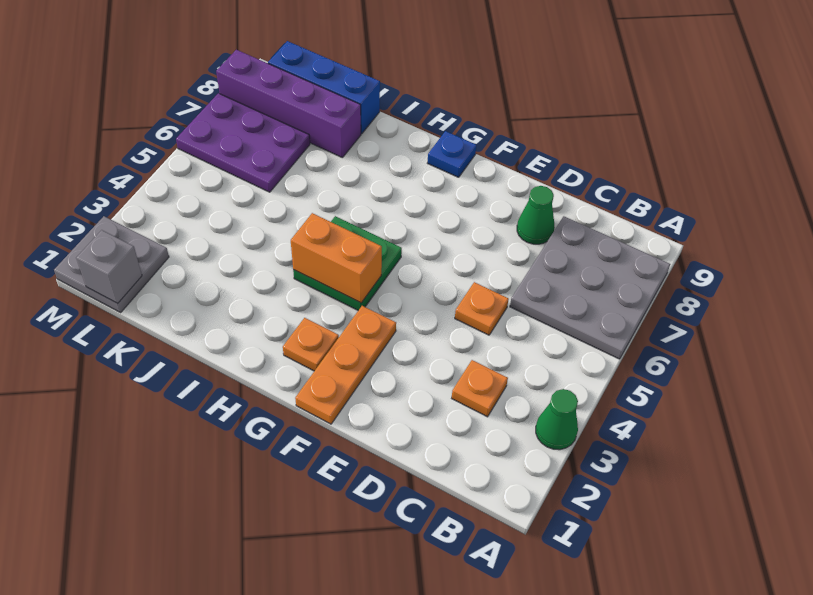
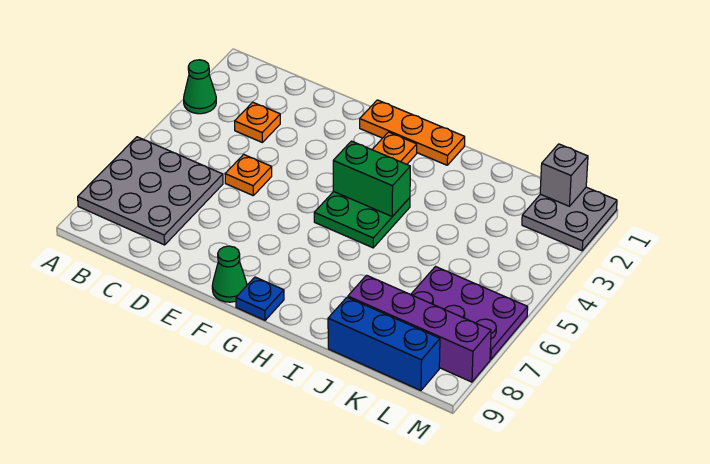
green cone D8 level 1 -> green cone F9 level 1
orange plate F1:F3 level 1 -> orange plate F1:H1 level 1
orange brick G4:H4 level 2 -> green brick G4:H4 level 2

